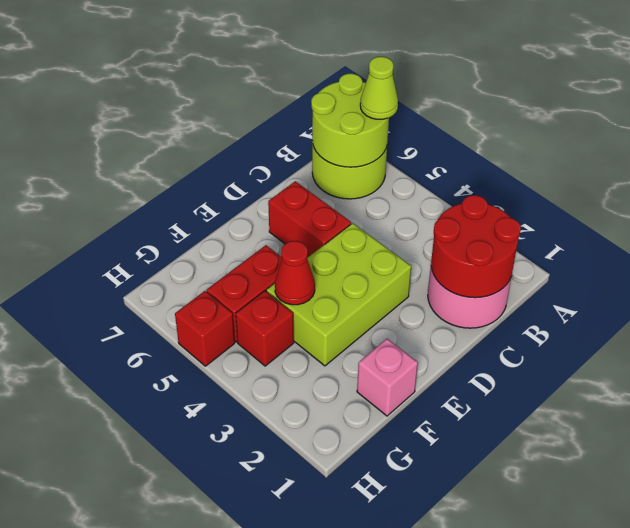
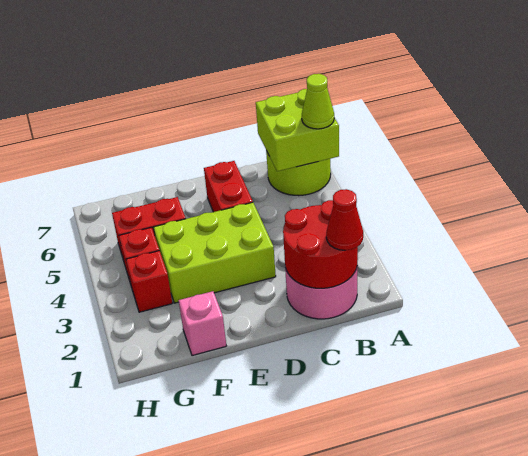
lime round brick A6:B7 level 2 -> lime brick A6:B7 level 2
red cone F4 level 2 -> red cone B1 level 3
red brick H5 level 1 -> red brick G3 level 1

